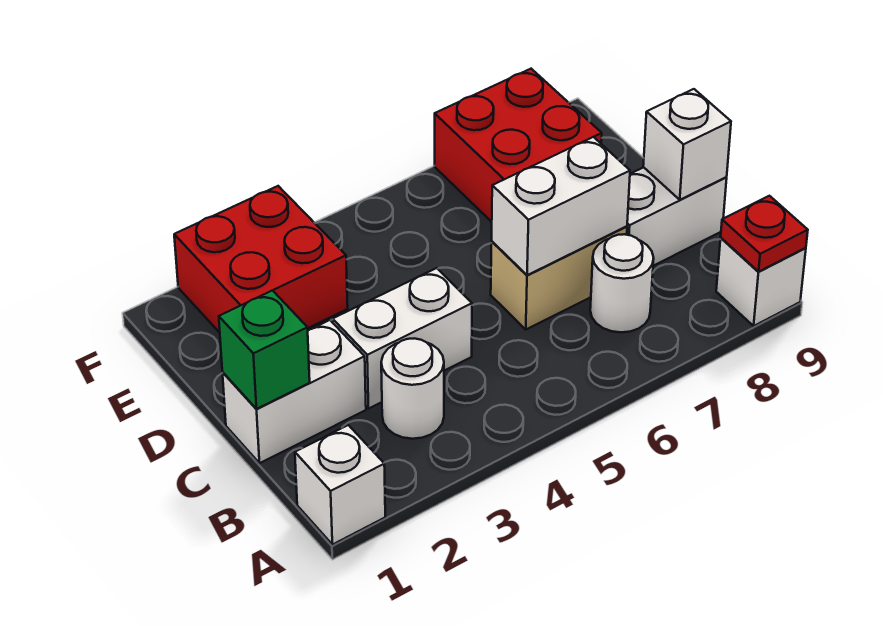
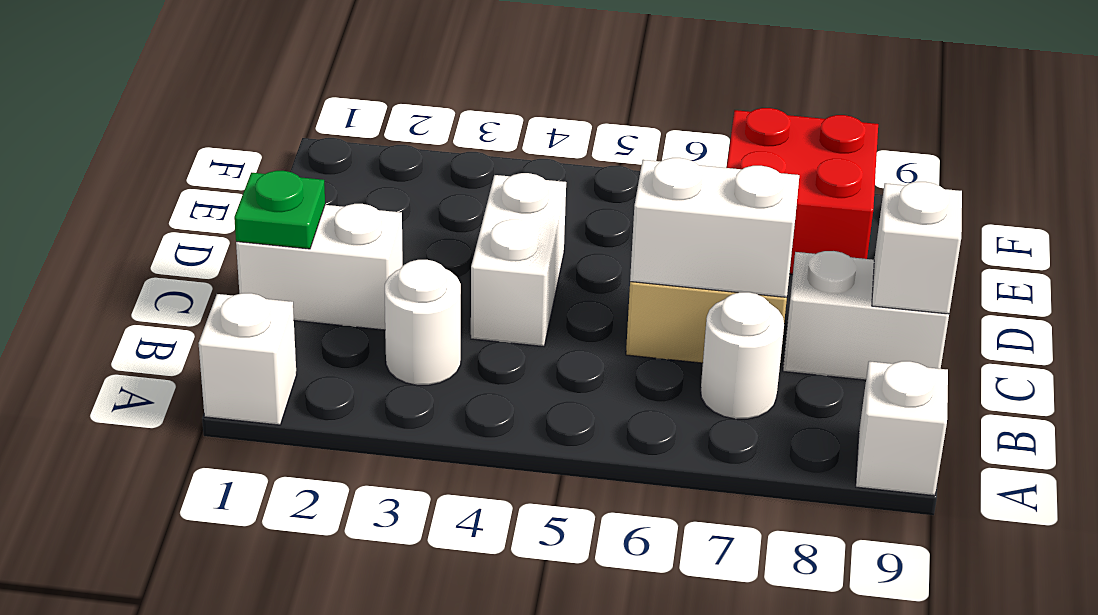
red plate A9 level 2 -> none
green brick C1 level 2 -> green plate C1 level 2
white brick C3:C4 level 1 -> white brick C4:D4 level 1
red brick E2:F3 level 1 -> none

